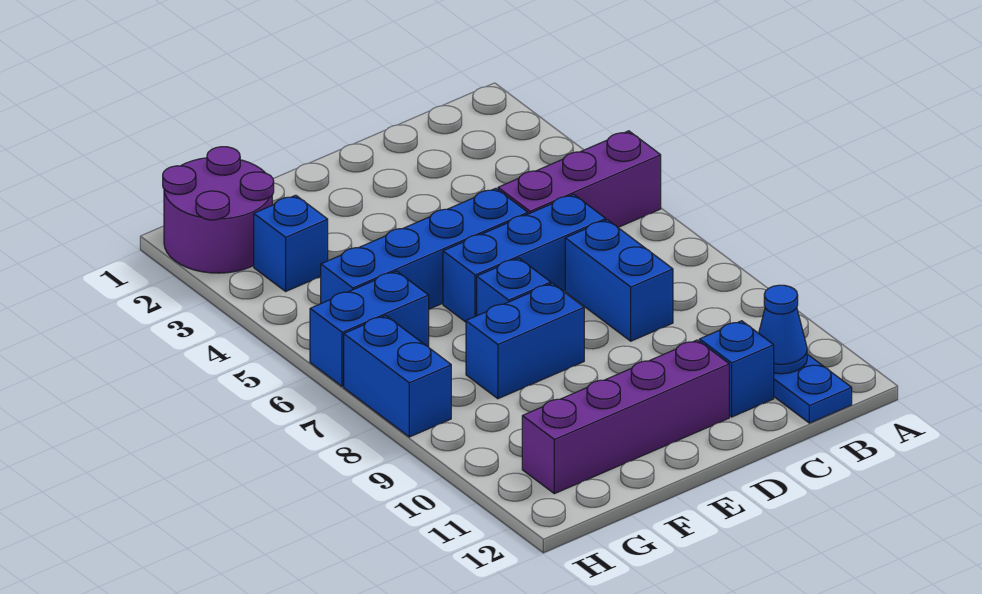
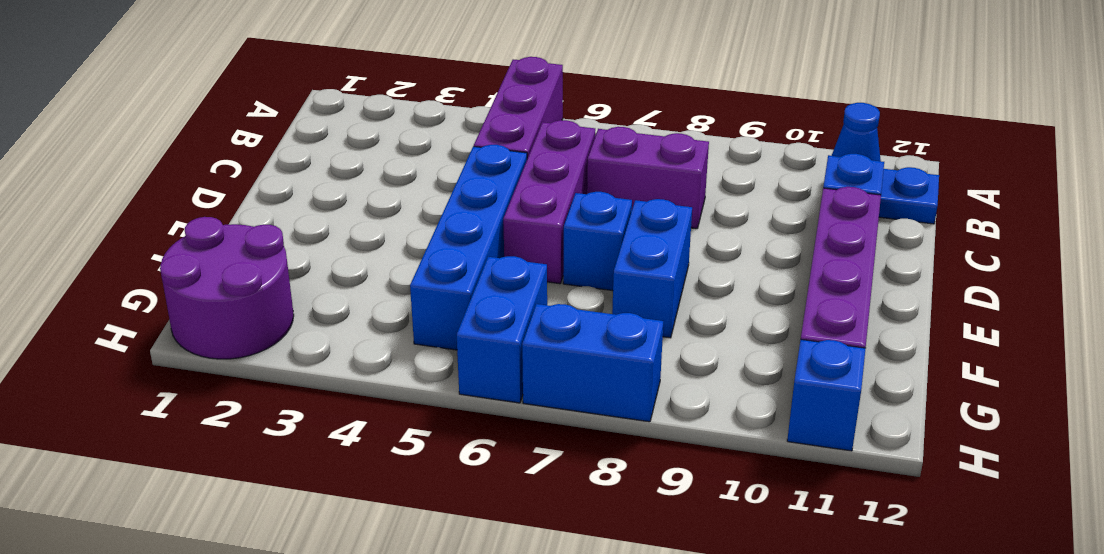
blue brick C6:E6 level 1 -> purple brick C6:E6 level 1
blue brick C7:C8 level 1 -> purple brick C7:C8 level 1
blue brick G3 level 1 -> blue brick H11 level 1

